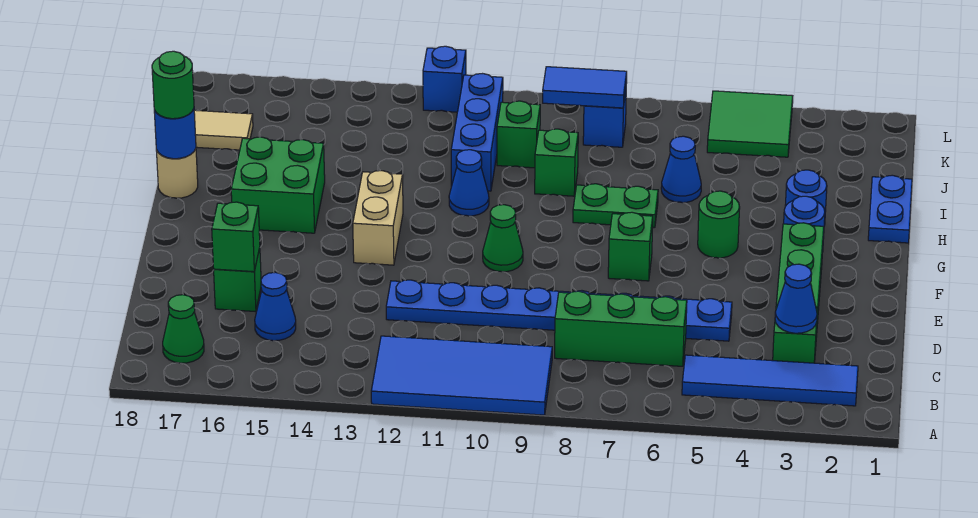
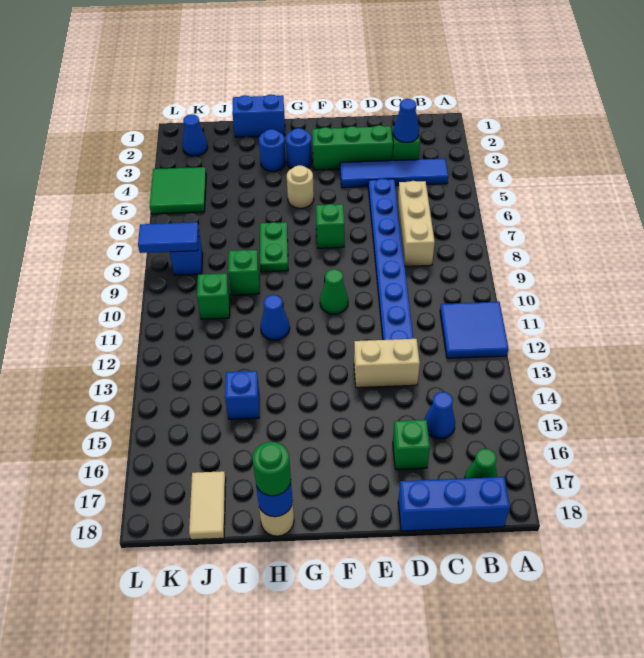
blue tile A9:B12 level 1 -> blue tile A11:B12 level 1
blue tile B2:B5 level 1 -> blue tile B4:E4 level 1
green brick C6:C8 level 1 -> tan brick C6:C8 level 1
green brick D16 level 2 -> none
tan brick F13:G13 level 1 -> tan brick D13:E13 level 1
green round brick G5 level 1 -> tan round brick G5 level 1
green brick G15:H16 level 1 -> none
blue plate H1:I1 level 1 -> blue brick H1:I1 level 1
blue cone I6 level 1 -> blue cone K2 level 1
blue brick I11:K11 level 1 -> blue brick B18:D18 level 1
blue tile K8:K9 level 2 -> blue tile K8:L8 level 2
blue brick L12 level 1 -> blue brick I14 level 1

